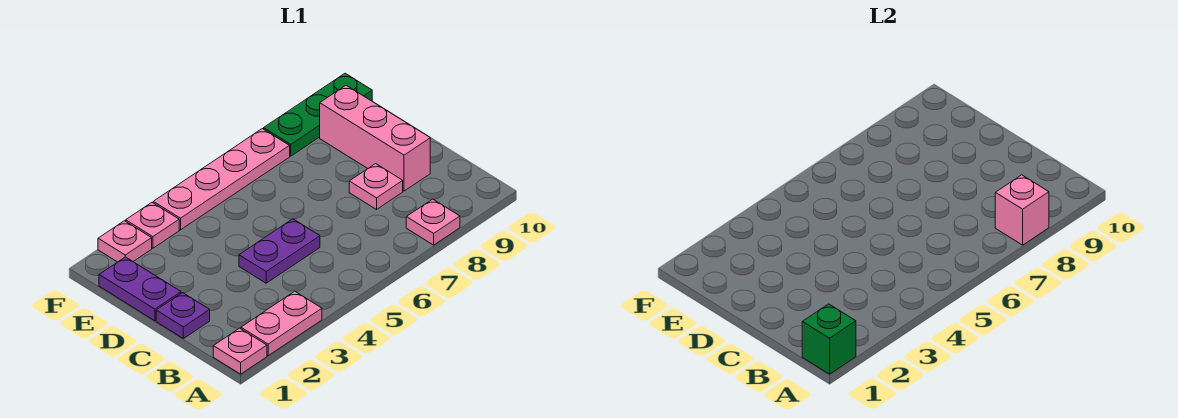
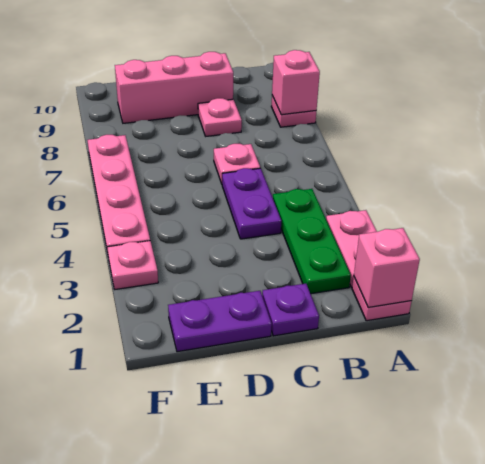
green brick A1 level 2 -> pink brick A1 level 2
pink plate F2 level 1 -> pink plate C6 level 1
green plate F8:F10 level 1 -> green plate B2:B4 level 1

